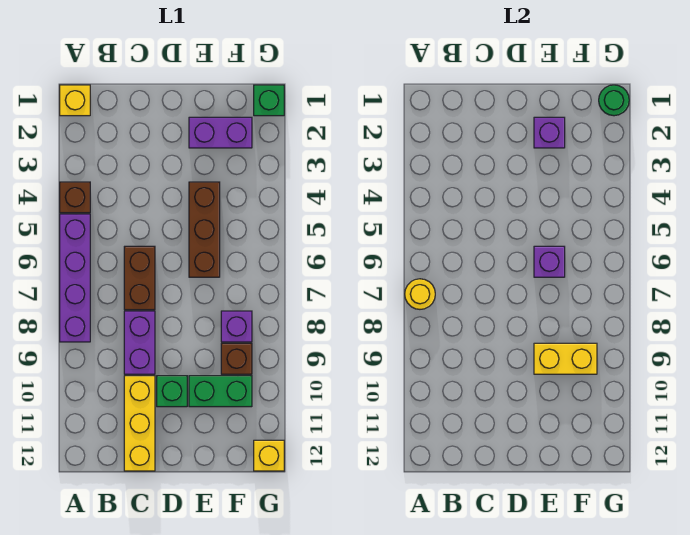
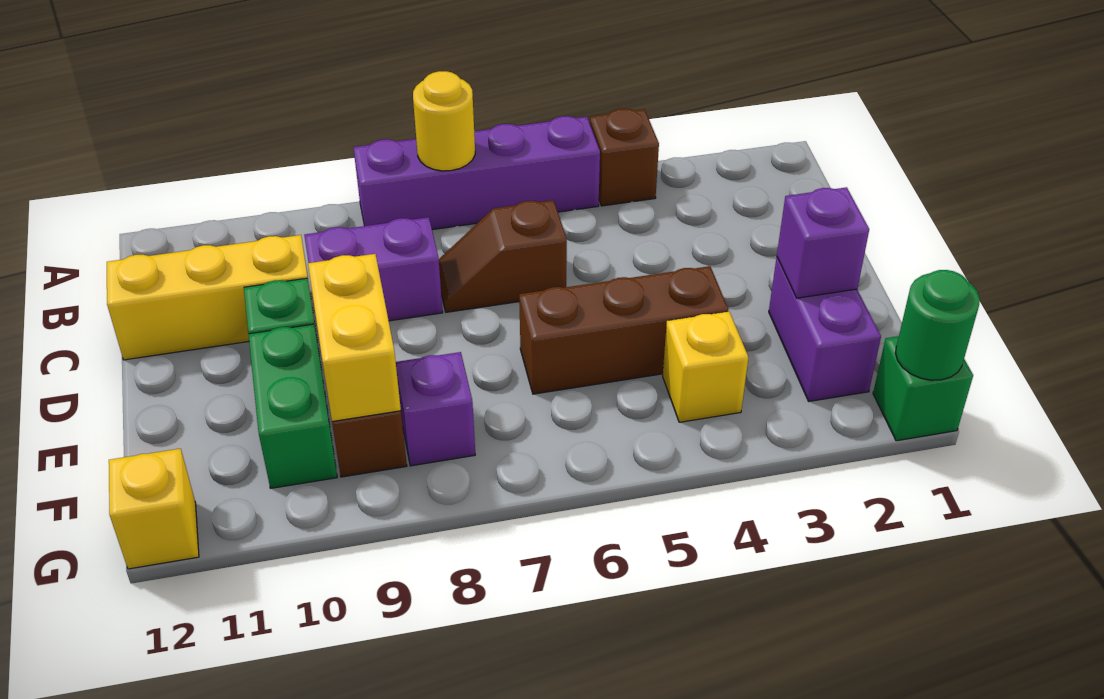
yellow brick A1 level 1 -> yellow brick F4 level 1
brown brick C6:C7 level 1 -> brown slope C6:C7 level 1 top 6
purple brick E6 level 2 -> none

